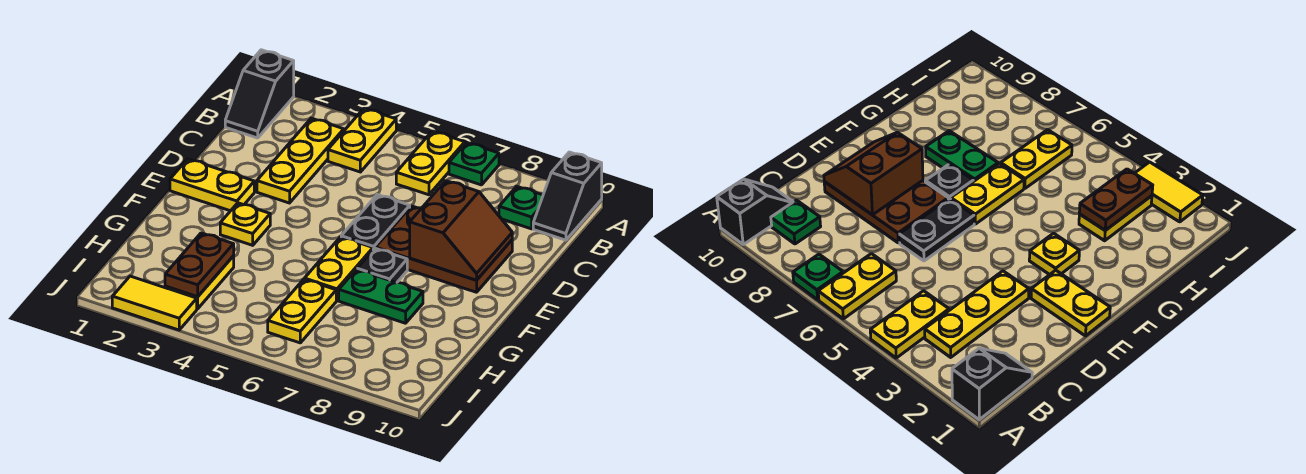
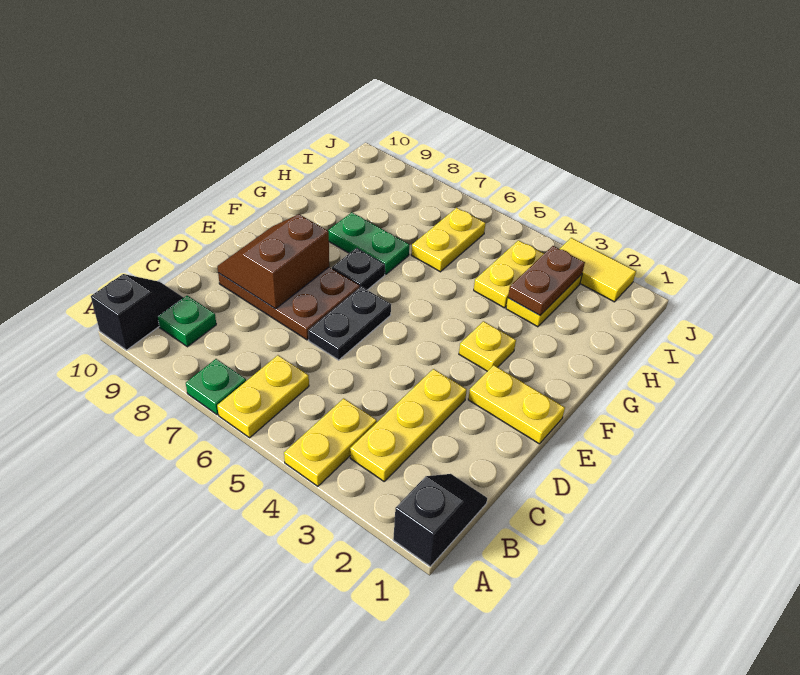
yellow plate F6:G6 level 1 -> yellow plate H4:I4 level 1

